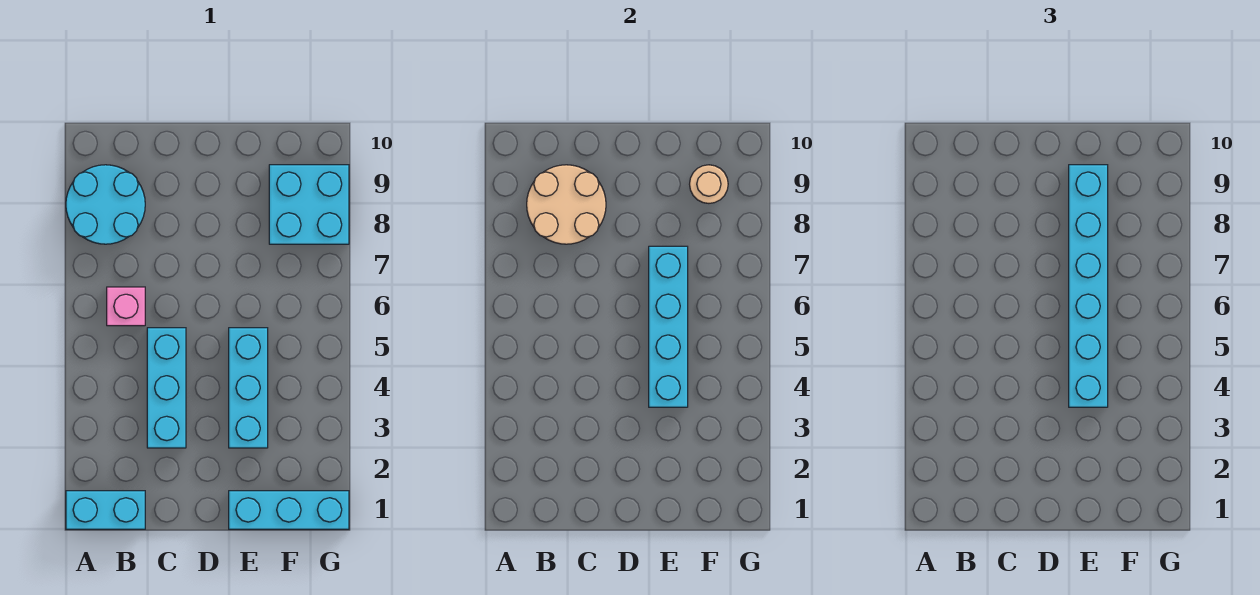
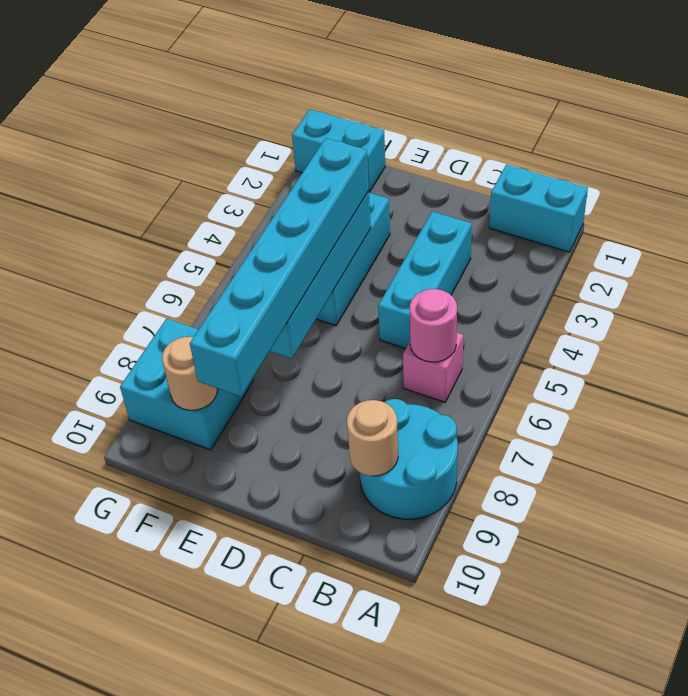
none -> pink round brick B6 level 2
tan round brick B8:C9 level 2 -> tan round brick B9 level 2
cyan brick E1:G1 level 1 -> cyan brick F1:G1 level 1

